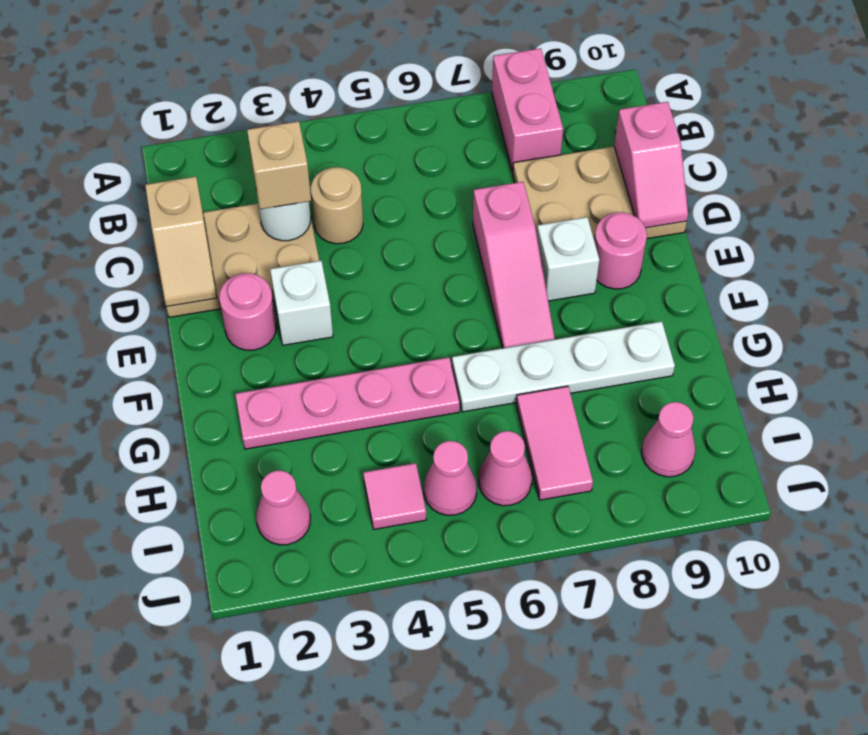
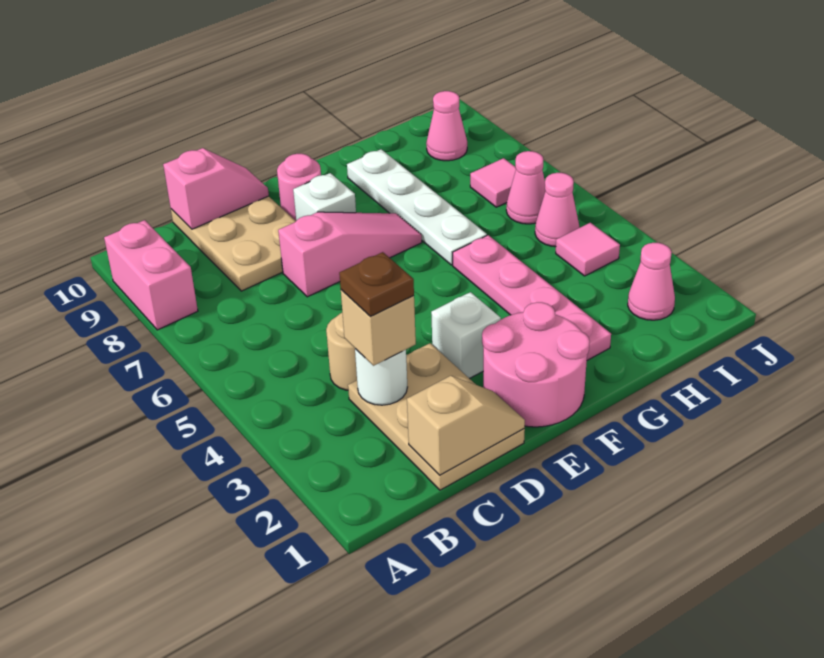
pink brick A8:B8 level 1 -> pink brick A8:A9 level 1
none -> brown plate C3 level 4
pink round brick E2 level 1 -> pink round brick E1:F2 level 1
pink tile H7:I7 level 1 -> pink tile I7 level 1

